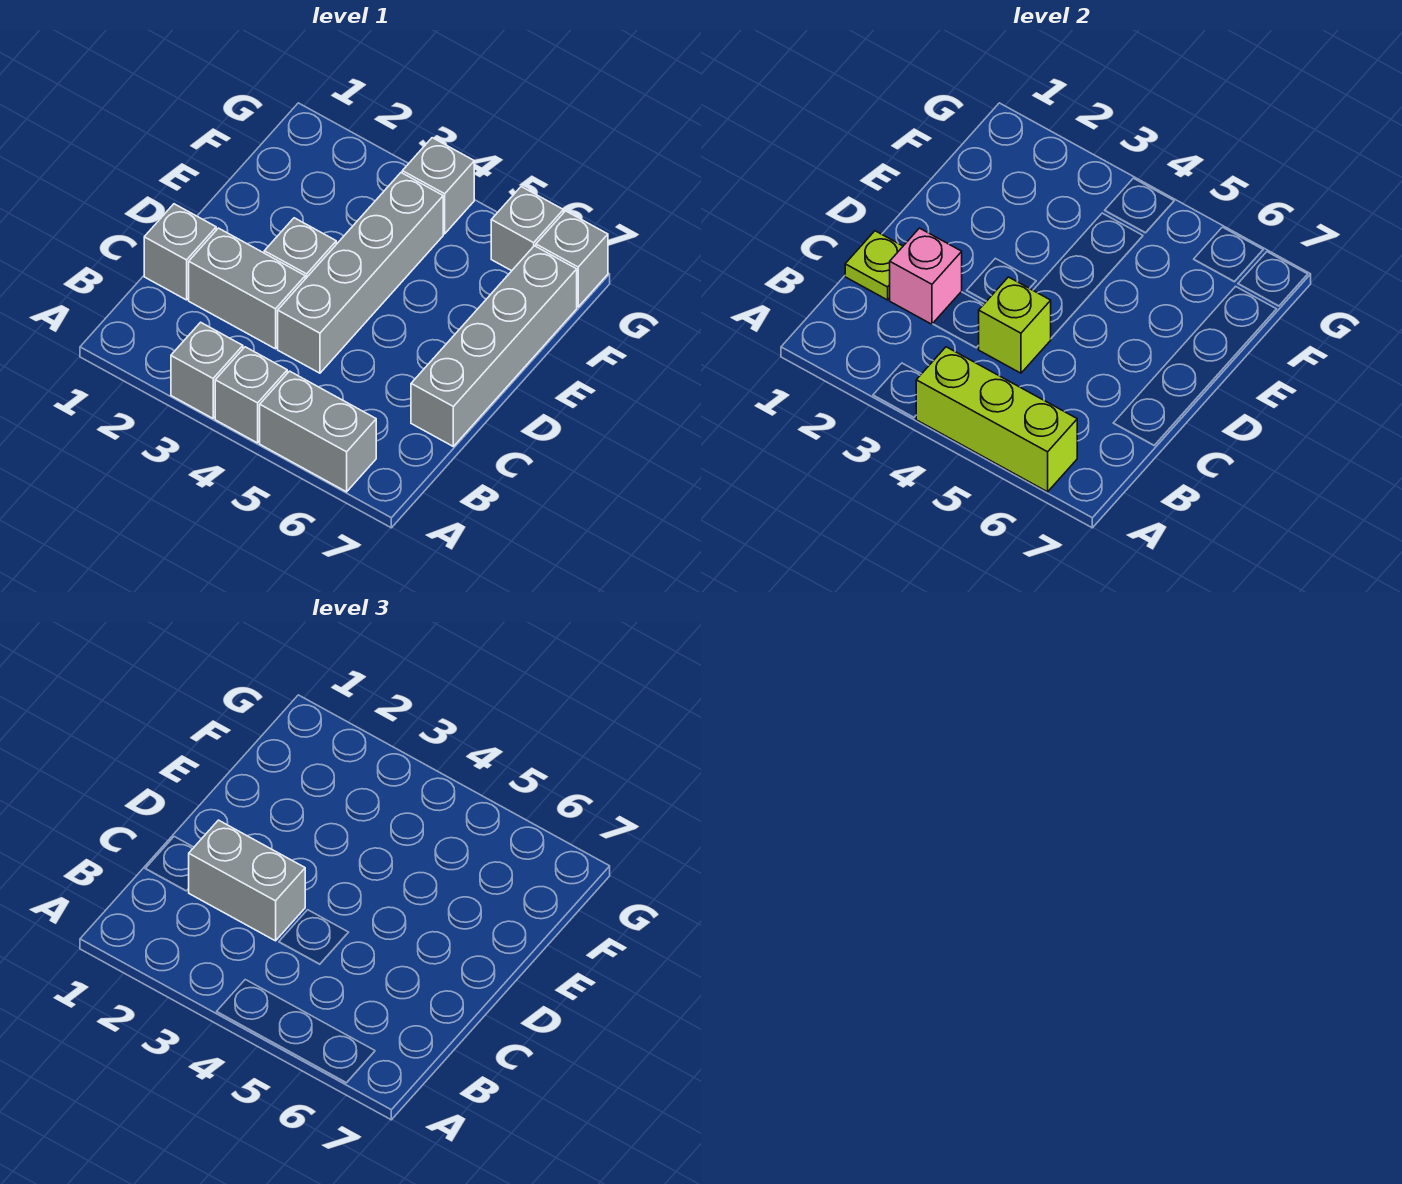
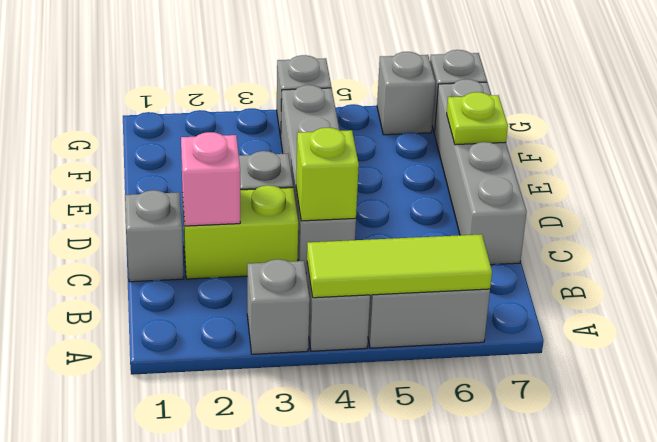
lime brick A4:A6 level 2 -> lime tile A4:A6 level 2
lime plate C1 level 2 -> lime plate E7 level 2
grey brick C2:C3 level 1 -> lime brick C2:C3 level 1
grey brick C2:C3 level 3 -> none

